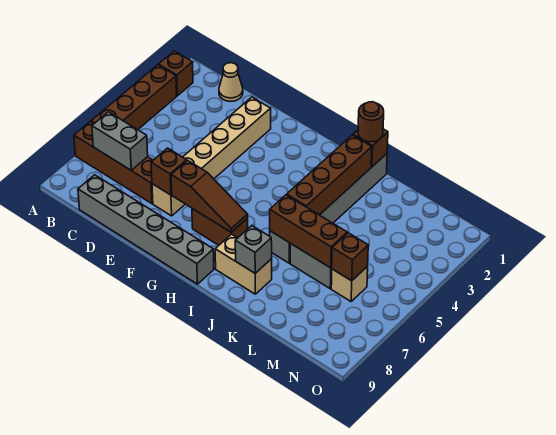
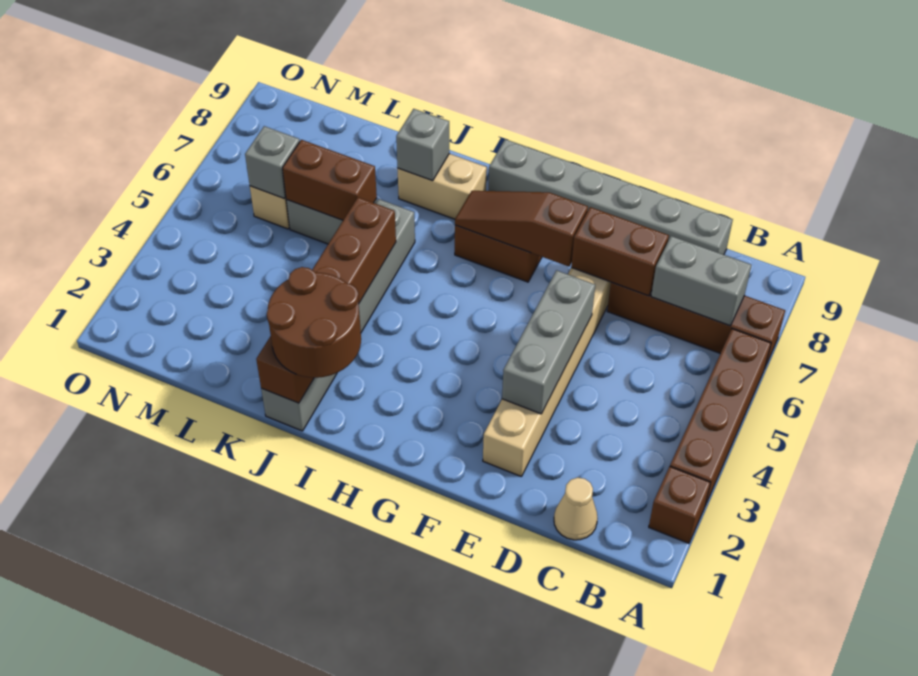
none -> grey brick E3:E5 level 2
brown brick E7 level 2 -> brown brick D7:E7 level 2
brown round brick J1 level 3 -> brown round brick I1:J2 level 3
brown brick J6:L6 level 2 -> brown brick K6:L6 level 2
brown brick M6 level 2 -> grey brick M6 level 2

